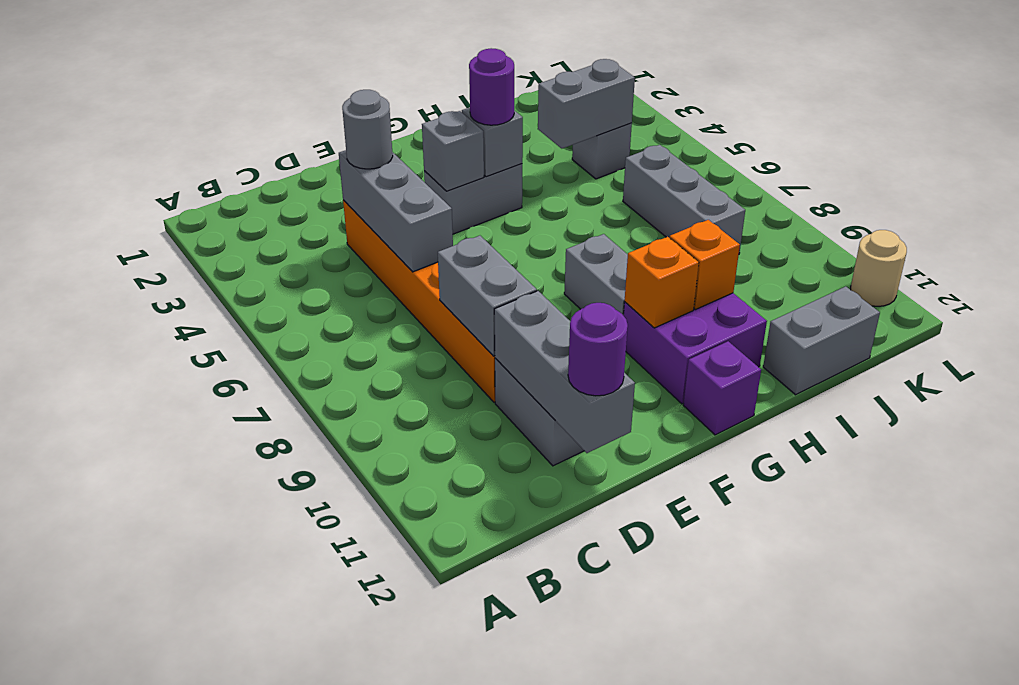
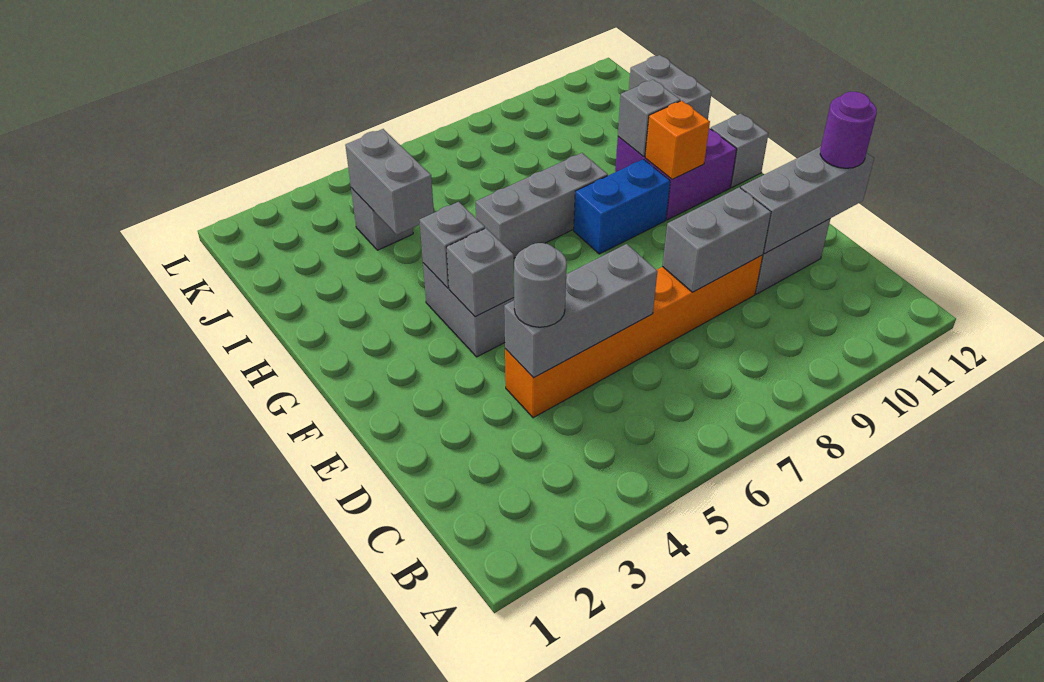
purple round brick G4 level 3 -> none
grey brick G8:G9 level 1 -> blue brick G8:G9 level 1
purple brick G12 level 1 -> grey brick G12 level 1
orange brick H10 level 2 -> grey brick H10 level 2
grey brick J6:J8 level 1 -> grey brick H6:H8 level 1
tan round brick L11 level 1 -> none

